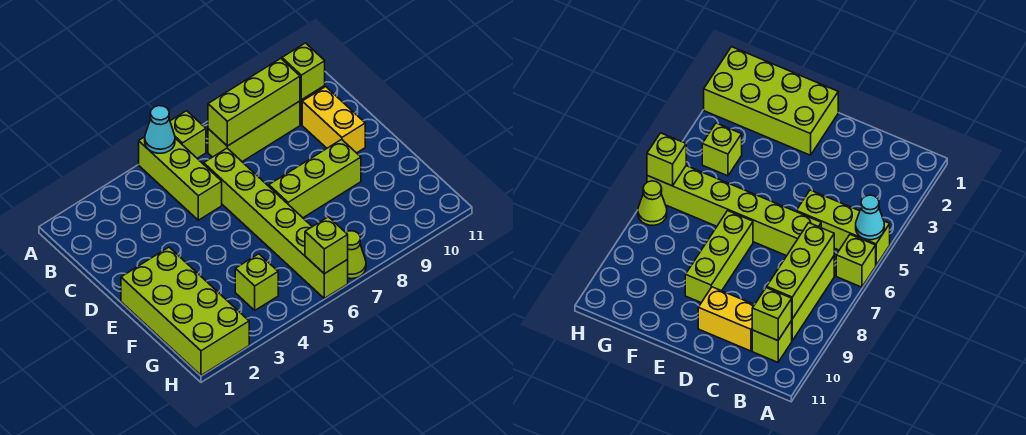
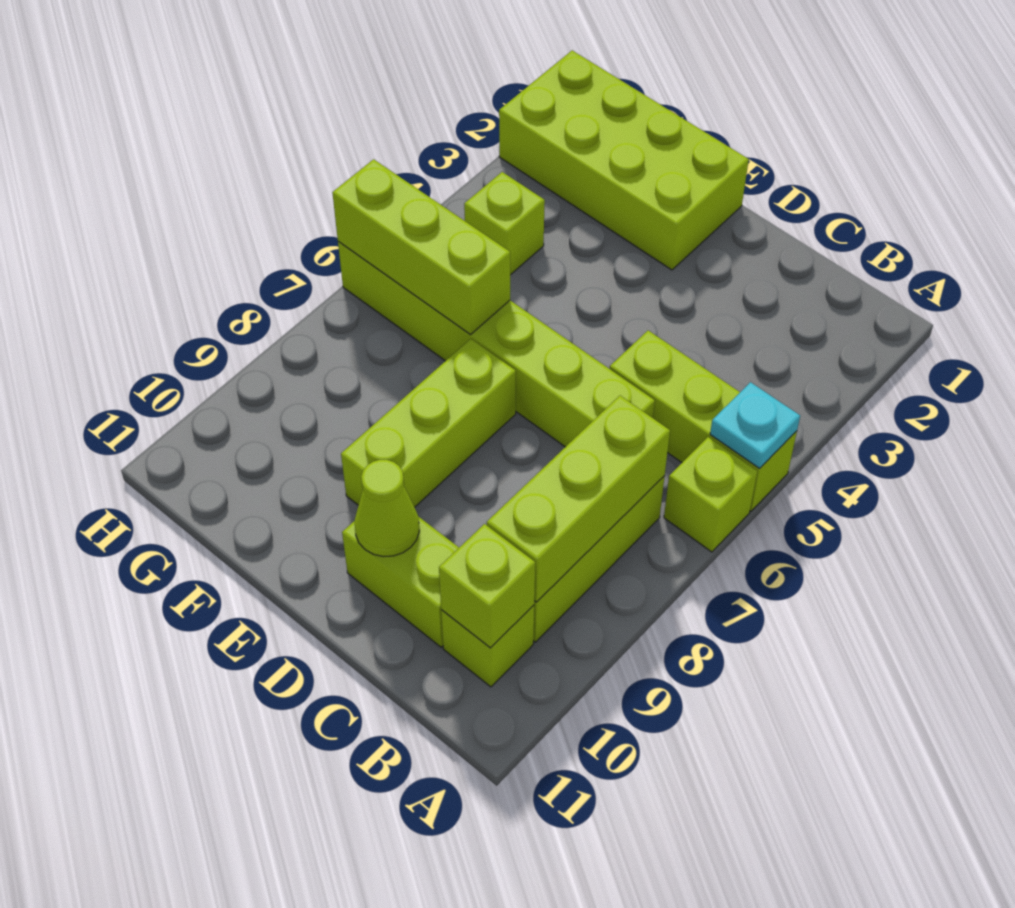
cyan cone A5 level 2 -> cyan plate A5 level 2
yellow brick C10:D10 level 1 -> lime brick C10:D10 level 1
lime brick H6 level 2 -> lime brick F6:H6 level 2
lime cone H7 level 1 -> lime cone D10 level 2

